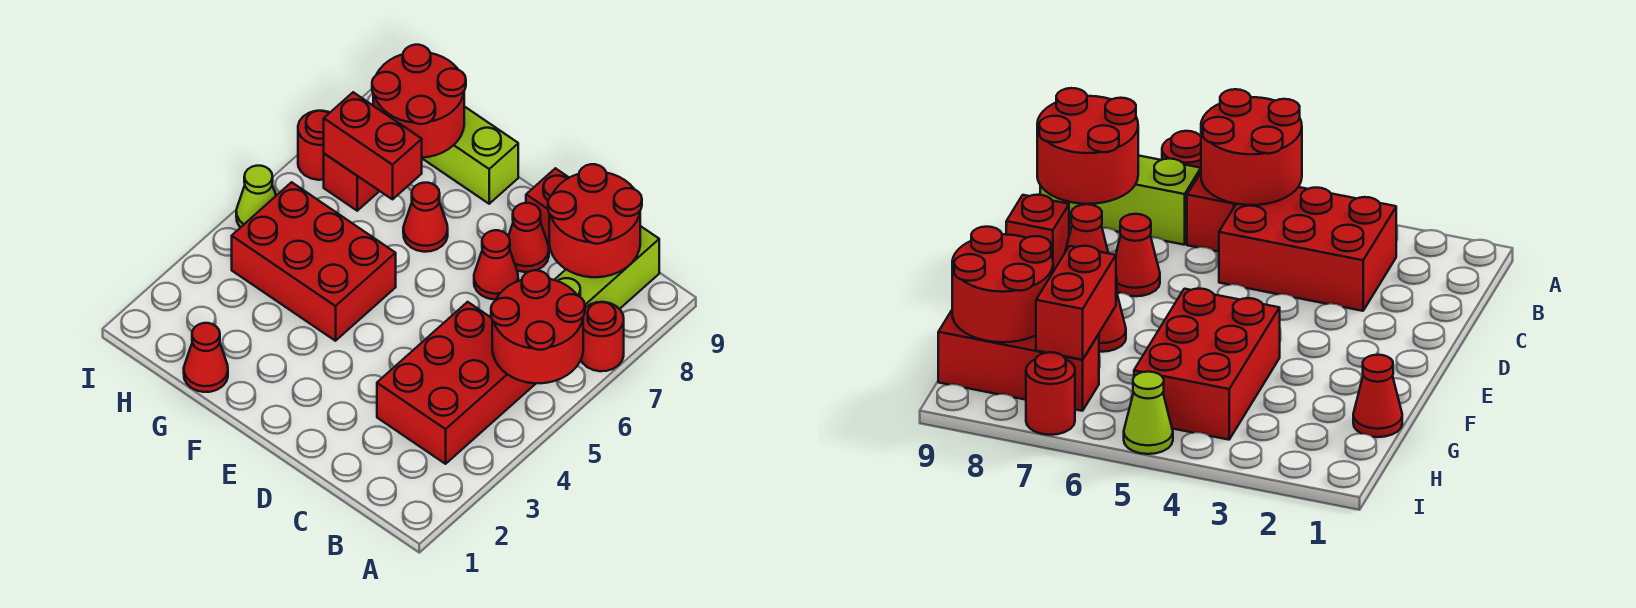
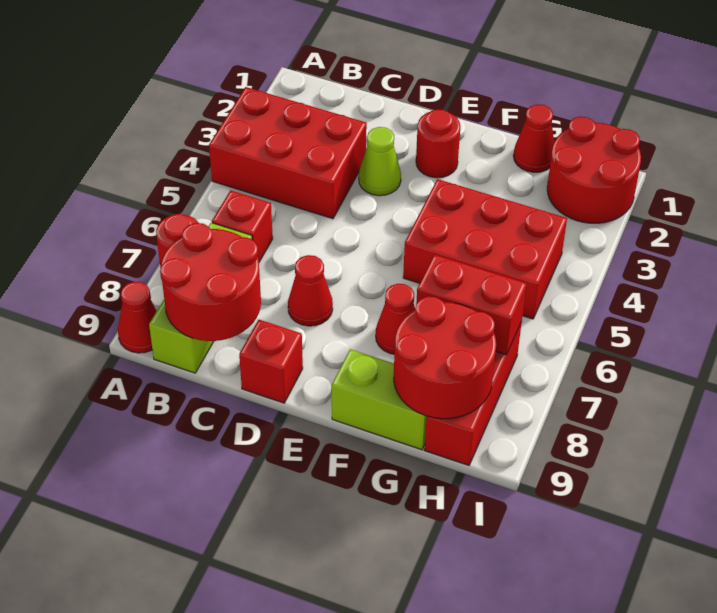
red round brick A5:B6 level 2 -> red round brick H1:I2 level 1
red brick B3:C5 level 1 -> red brick A3:C4 level 1
red cone D8 level 1 -> red cone A9 level 1
lime cone I5 level 1 -> lime cone D3 level 1
red round brick I7 level 1 -> red round brick E2 level 1

